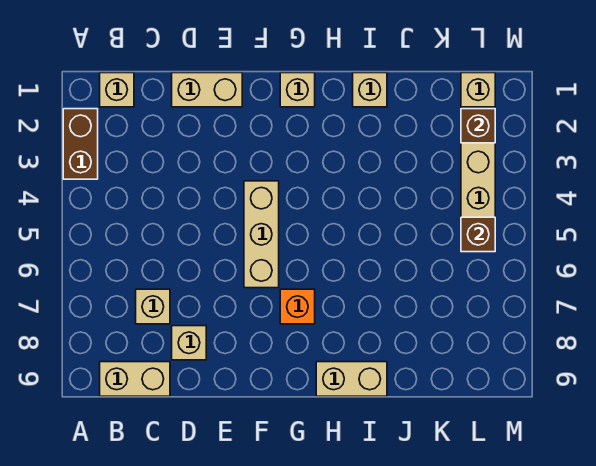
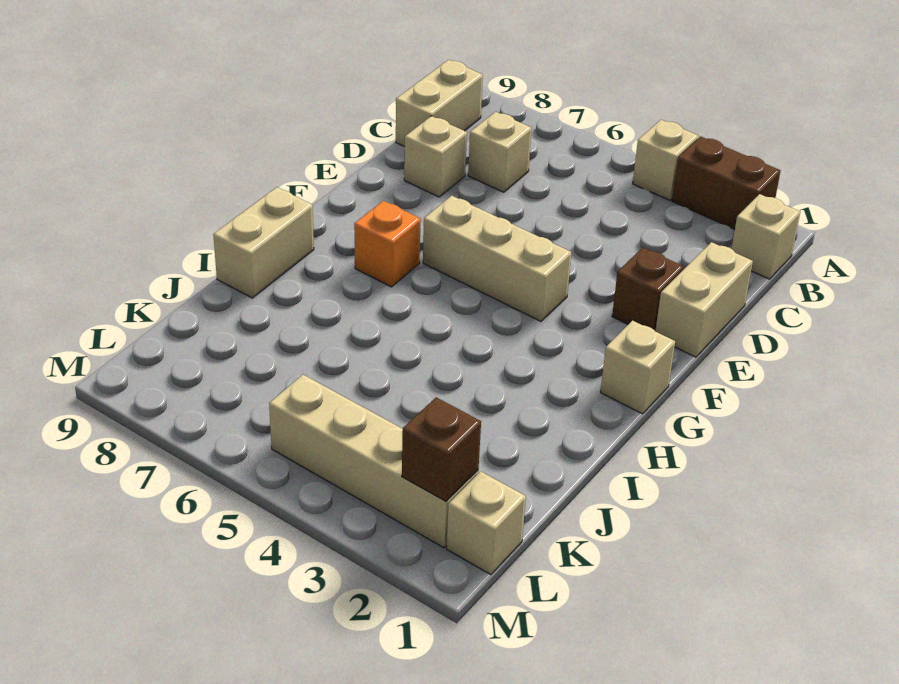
tan brick I1 level 1 -> tan brick A4 level 1
brown brick L5 level 2 -> brown brick E2 level 1

